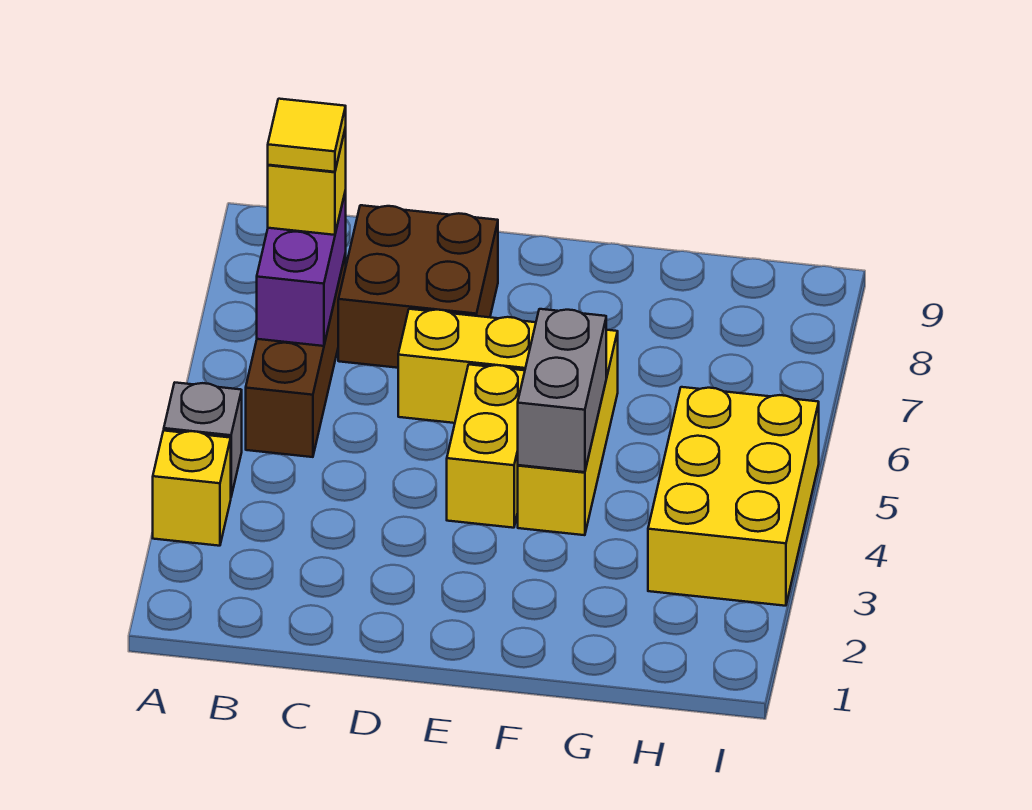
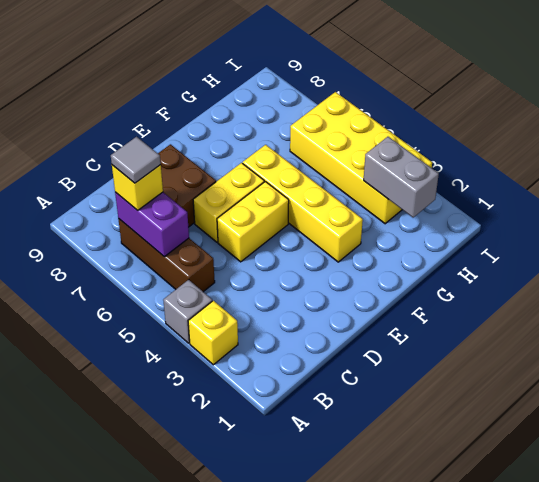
yellow tile B7 level 4 -> grey tile B7 level 4
yellow brick E4:E5 level 1 -> yellow brick D5:E5 level 1
yellow brick F4:F6 level 1 -> yellow brick F3:F6 level 1
grey brick F4:F5 level 2 -> grey brick H2:H3 level 2
yellow brick H3:I5 level 1 -> yellow brick H3:I6 level 1

